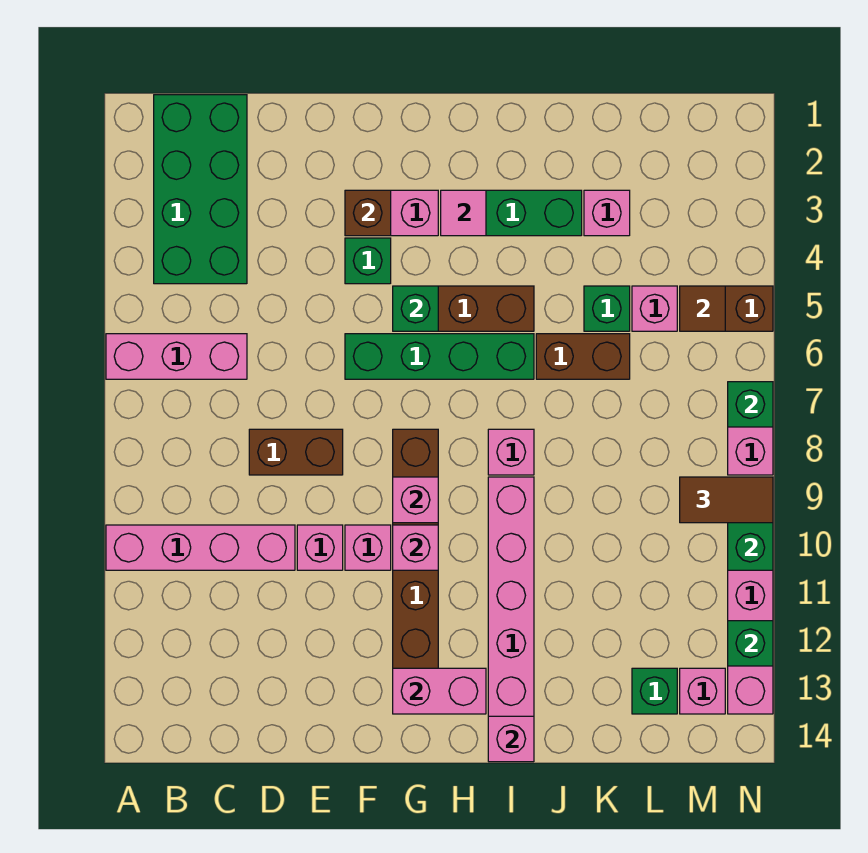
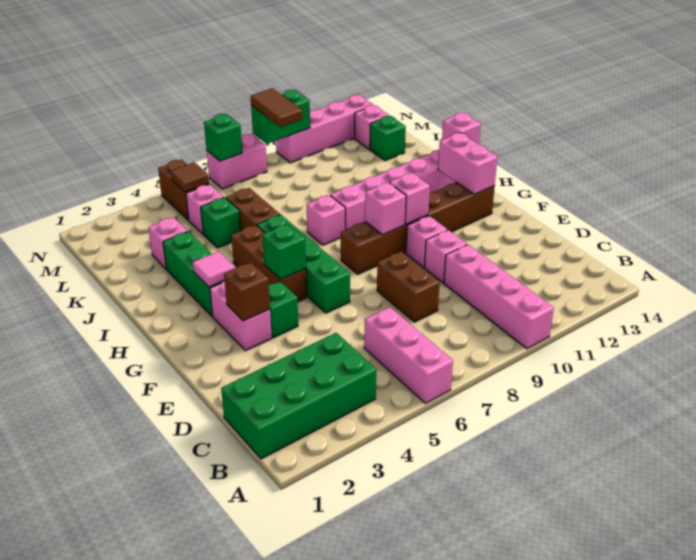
green brick N12 level 2 -> none

